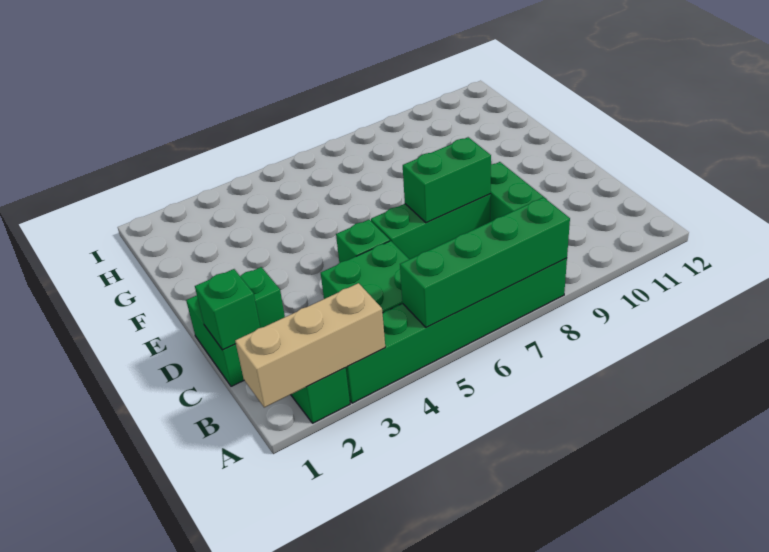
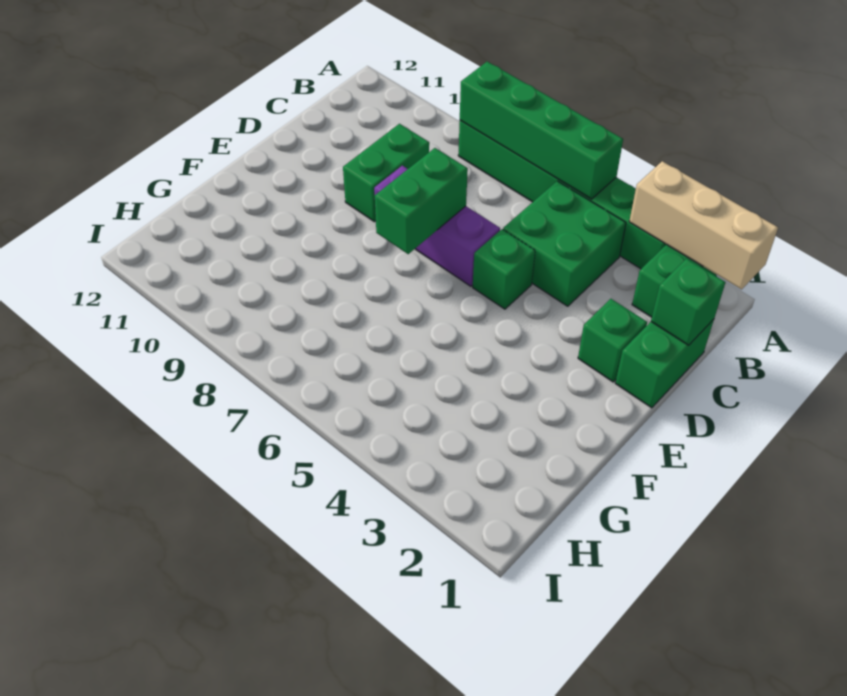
green brick D6:D8 level 1 -> purple brick D6:D8 level 1
green brick D7:D8 level 2 -> green brick D7:E7 level 2

